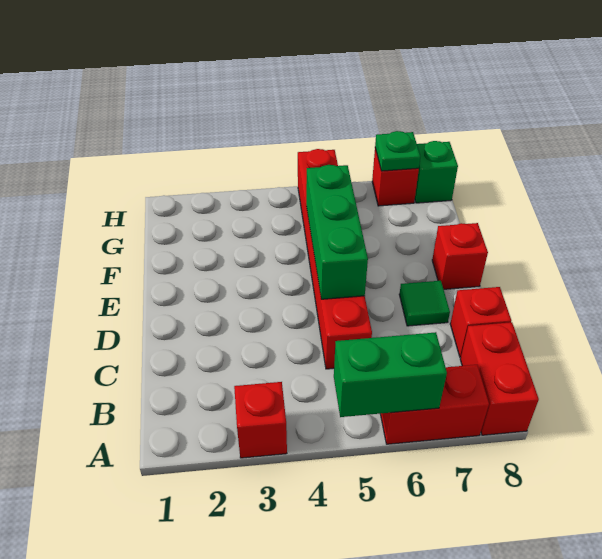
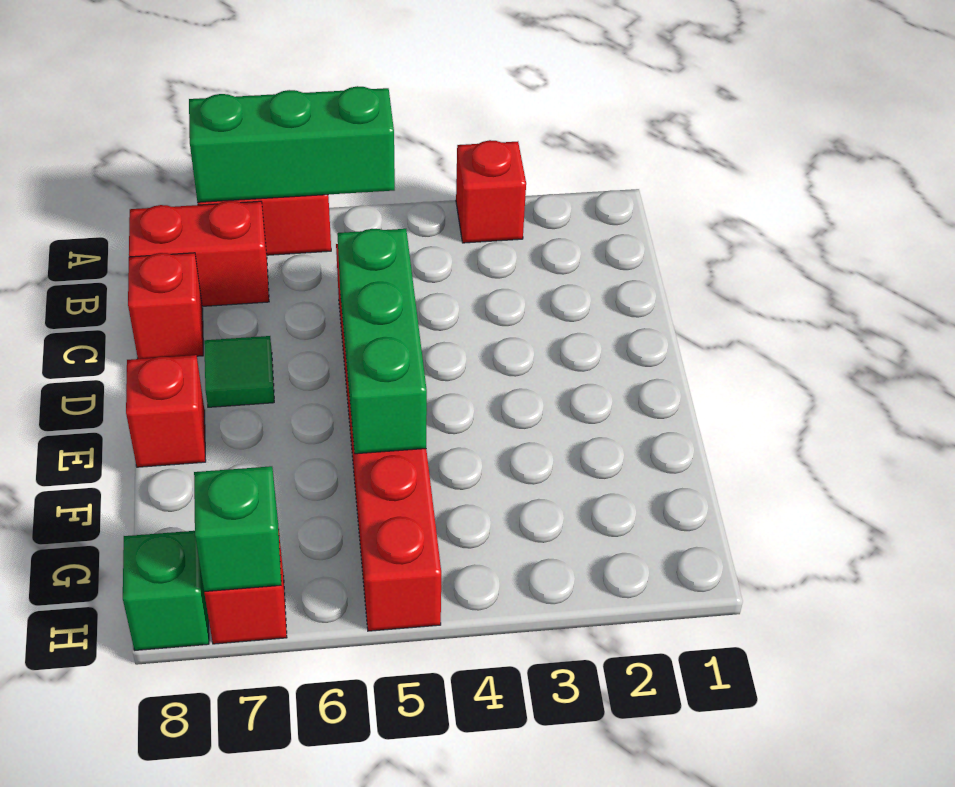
green brick A5:A6 level 2 -> green brick A5:A7 level 2
red brick A8:B8 level 1 -> red brick B7:B8 level 1
green plate H7 level 2 -> green brick H7 level 2

